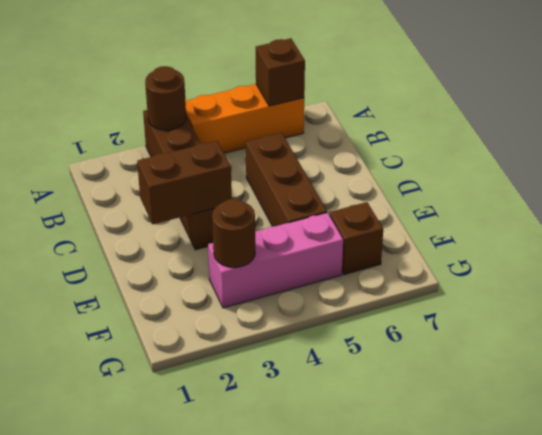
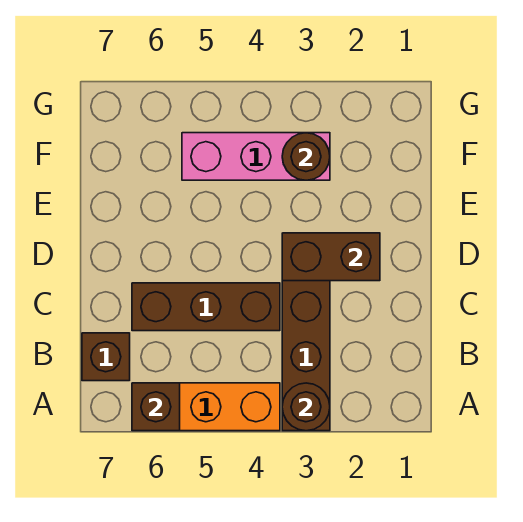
brown brick C5:E5 level 1 -> brown brick C4:C6 level 1
brown brick F6 level 1 -> brown brick B7 level 1

